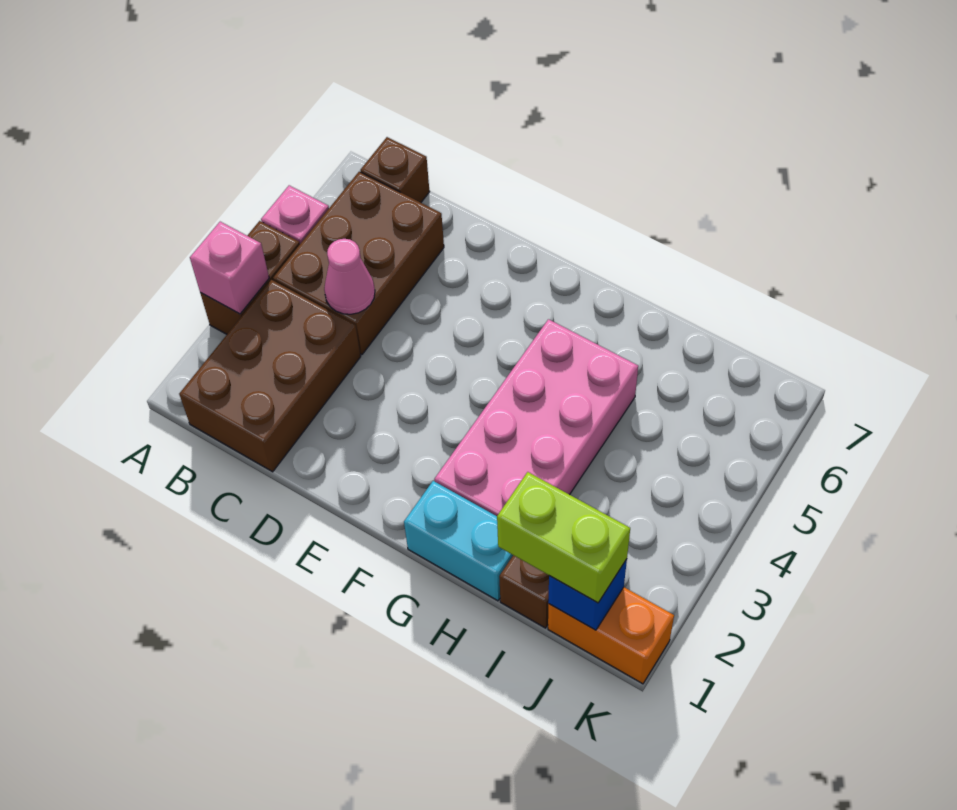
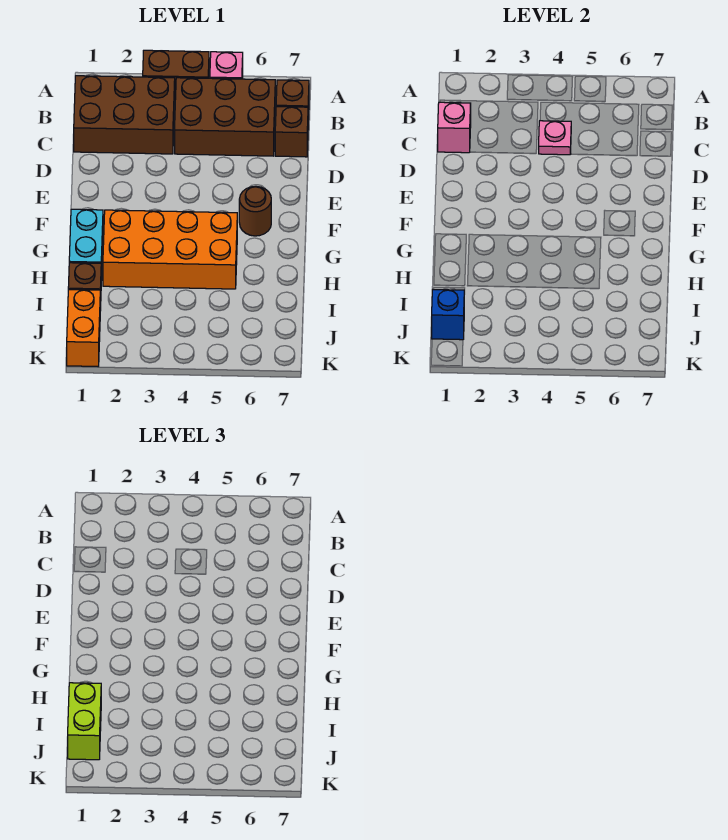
pink brick A3 level 2 -> pink brick C1 level 2
pink cone C4 level 2 -> pink plate C4 level 2
none -> brown brick C7 level 1
none -> brown round brick F6 level 1
pink brick G2:H5 level 1 -> orange brick G2:H5 level 1

